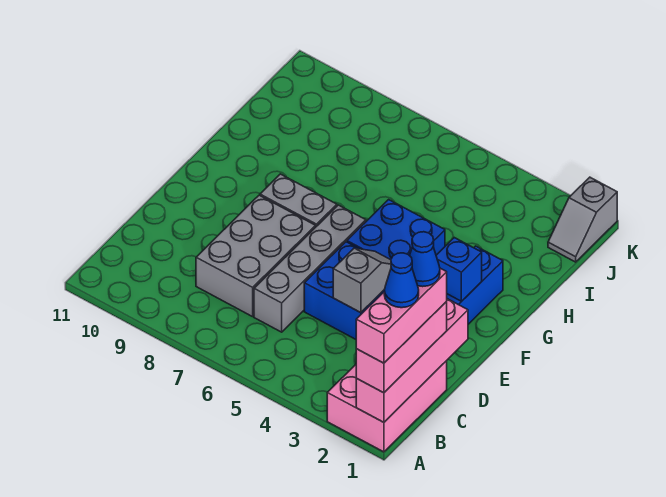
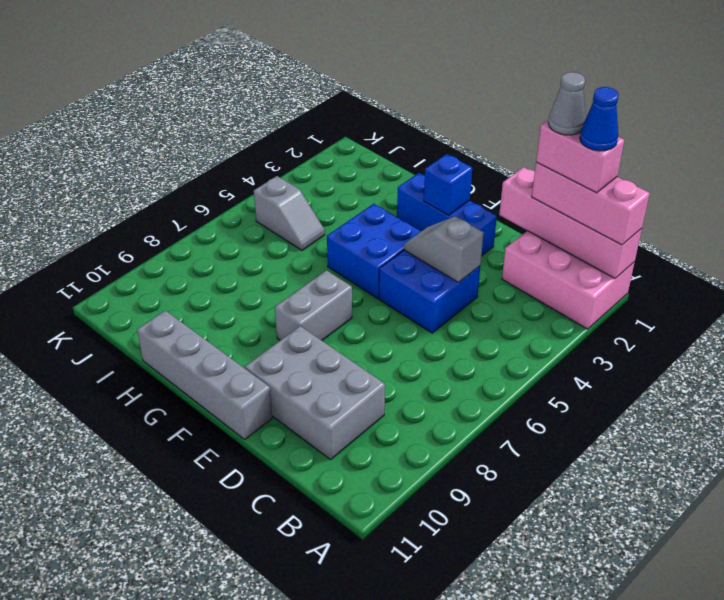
pink brick A1:C1 level 4 -> pink brick B1:C1 level 4
blue cone C1 level 5 -> grey cone C1 level 5
grey brick C6:F6 level 1 -> grey brick E11:H11 level 1
grey brick C7:E8 level 1 -> grey brick C9:E10 level 1
grey slope J1:K1 level 1 top K -> grey slope I5:J5 level 1 top J

